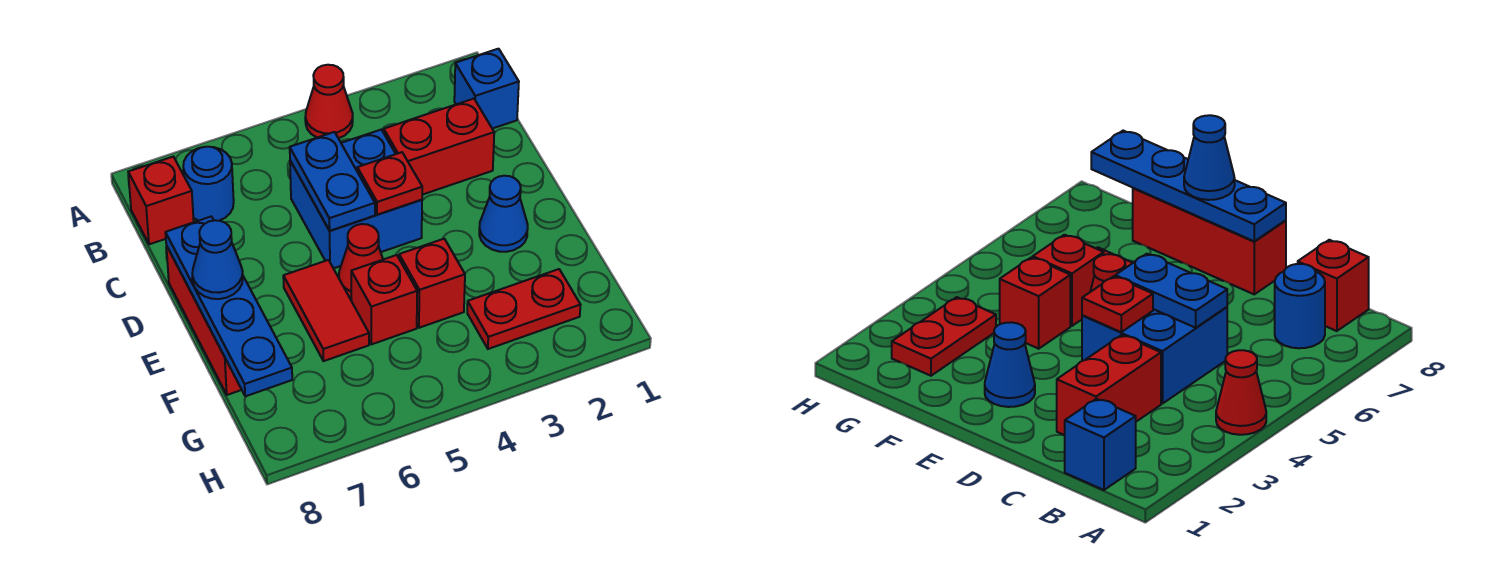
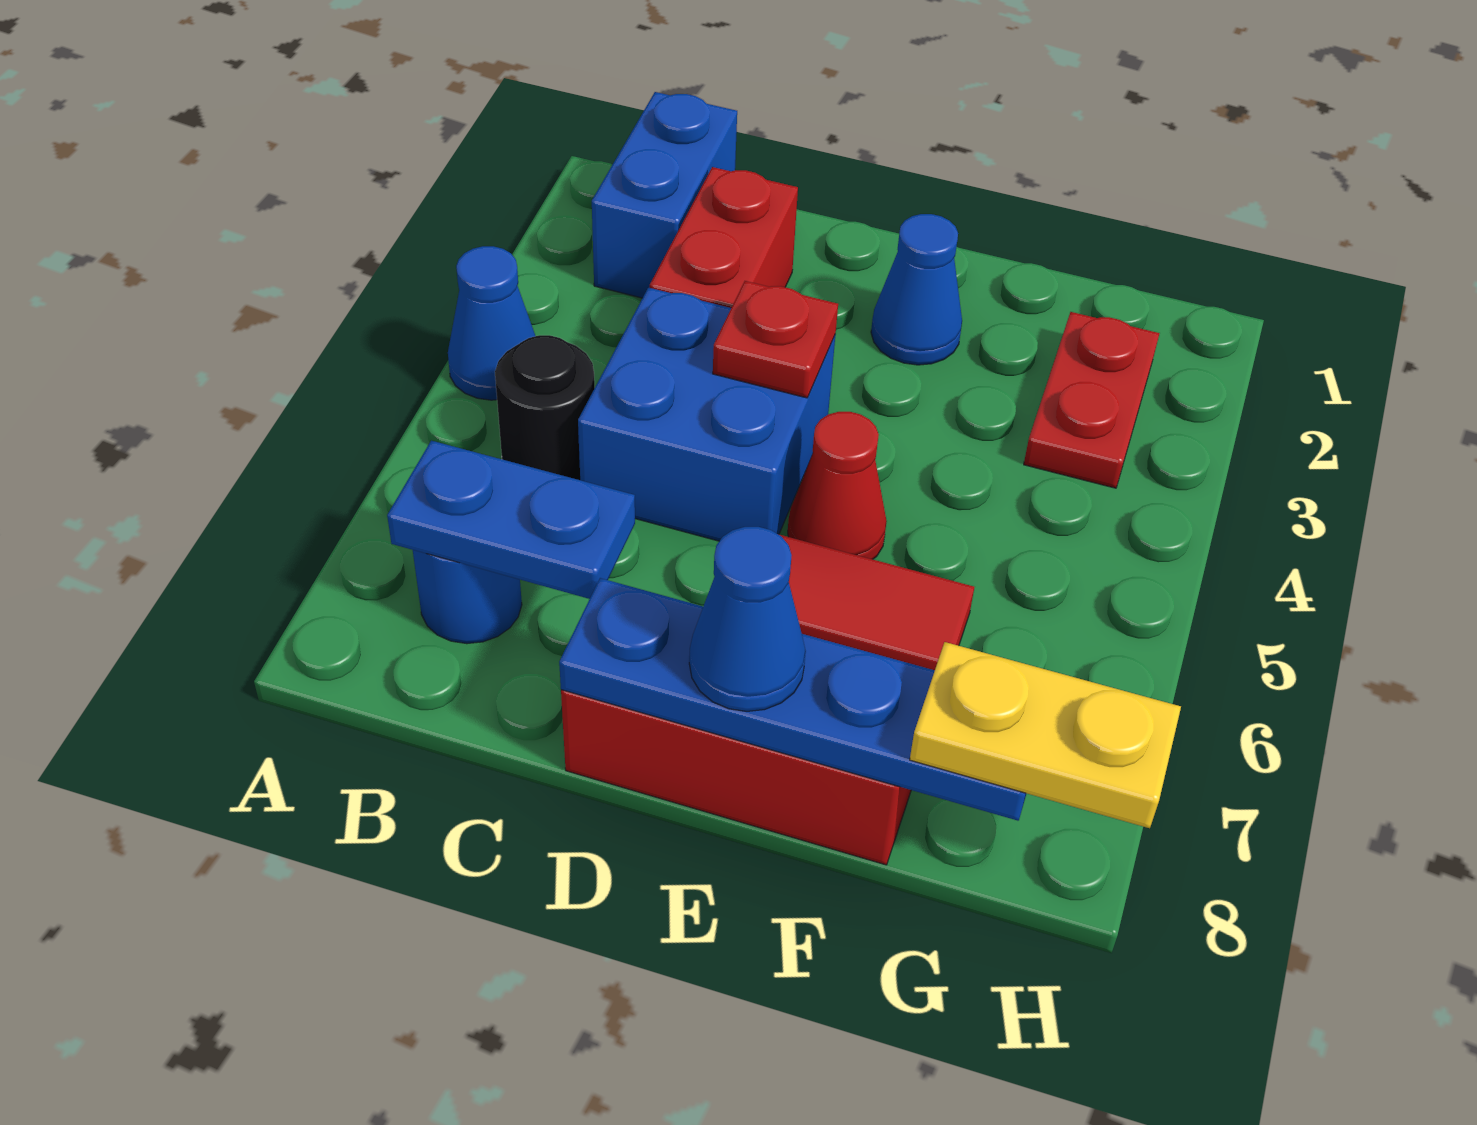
red cone A4 level 1 -> blue cone A4 level 1
blue brick B1 level 1 -> blue brick B1:B2 level 1
none -> black round brick B5 level 1
red brick B8 level 1 -> none
blue plate C5:D5 level 2 -> blue plate B7:C7 level 2
red brick F4 level 1 -> none
red brick F5 level 1 -> none
none -> yellow plate G8:H8 level 3

